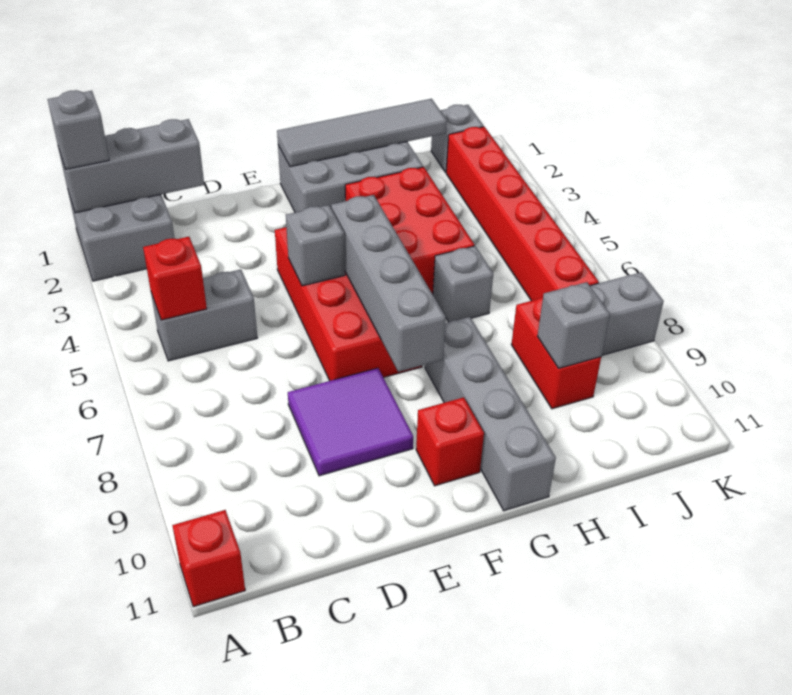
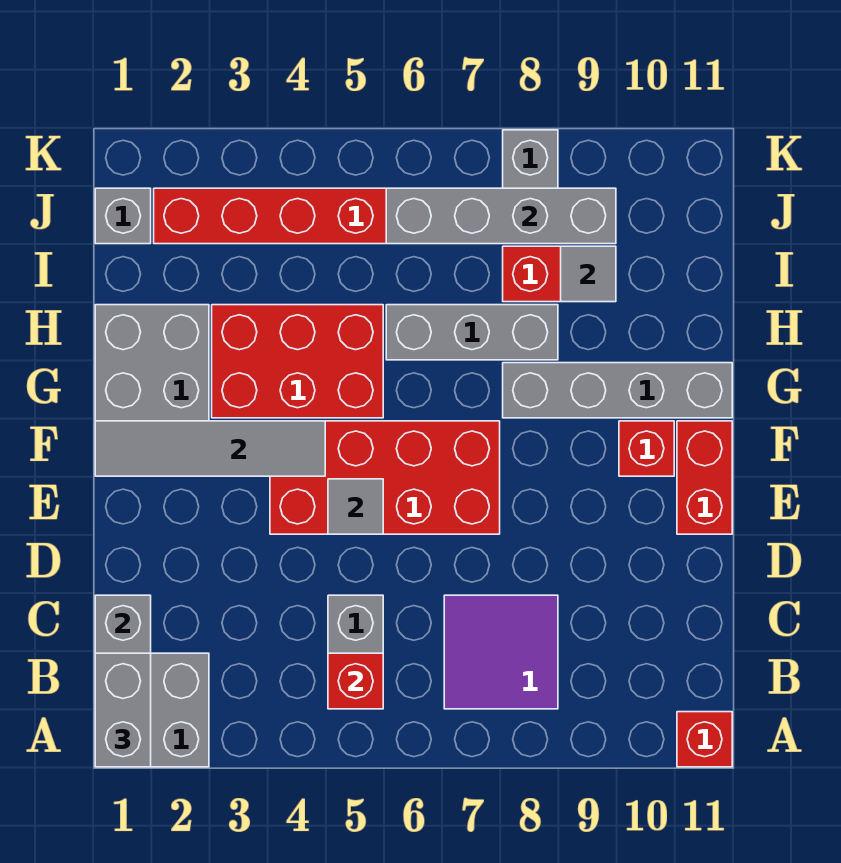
grey brick A1 level 3 -> grey brick A1:B1 level 3
purple tile D8:E9 level 1 -> purple tile B7:C8 level 1
grey brick E5 level 2 -> grey tile E5 level 2
none -> red brick E11:F11 level 1
grey tile F1:I1 level 2 -> grey tile F1:F4 level 2
grey brick F5:F8 level 2 -> grey brick J6:J9 level 2
grey brick H6 level 1 -> grey brick H6:H8 level 1
grey brick I9 level 2 -> grey tile I9 level 2

